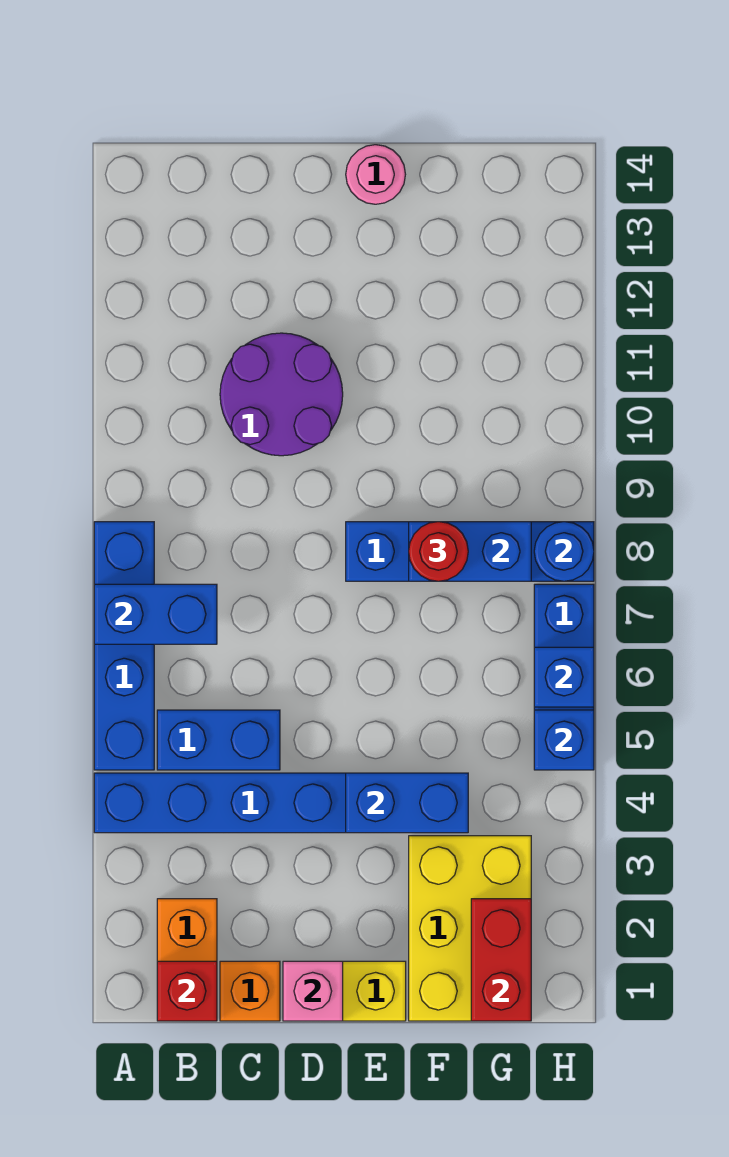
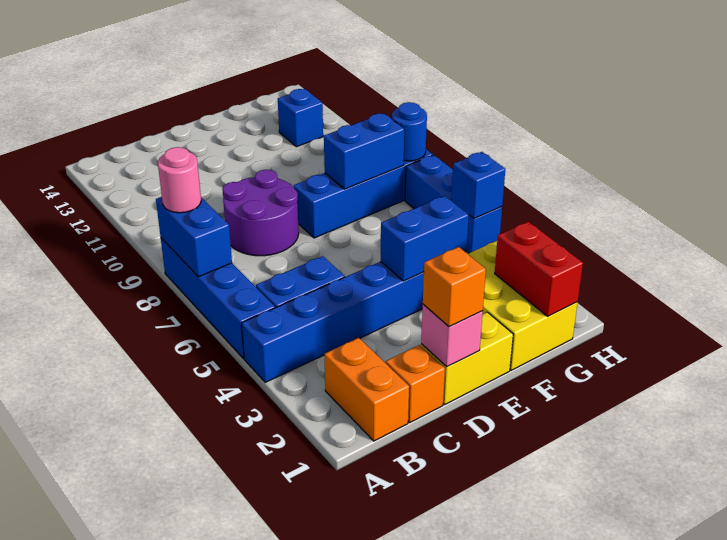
blue brick A7:B7 level 2 -> blue brick A7:A8 level 2
red brick B1 level 2 -> none
purple round brick C10:D11 level 1 -> purple round brick C8:D9 level 1
none -> orange brick D1 level 3
pink round brick E14 level 1 -> pink round brick A8 level 3
red round brick F8 level 3 -> none
blue brick H6 level 2 -> blue brick G12 level 1

